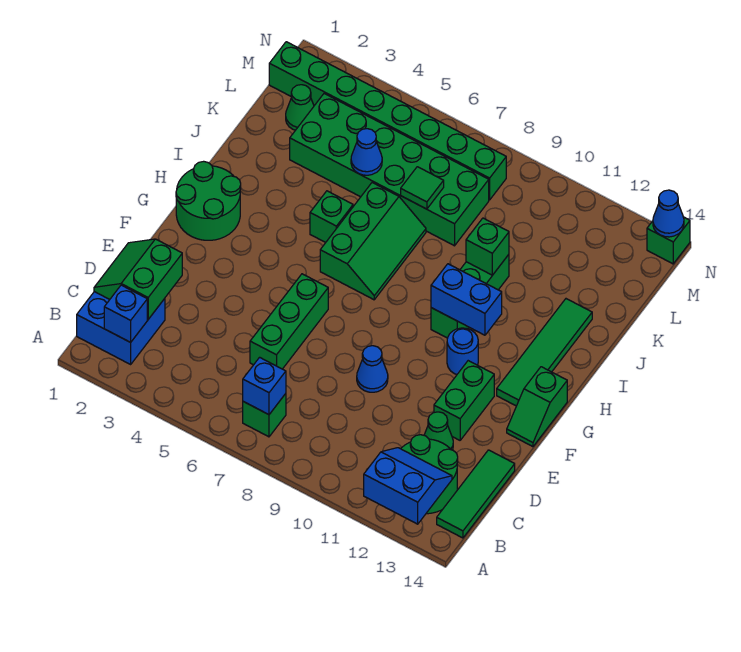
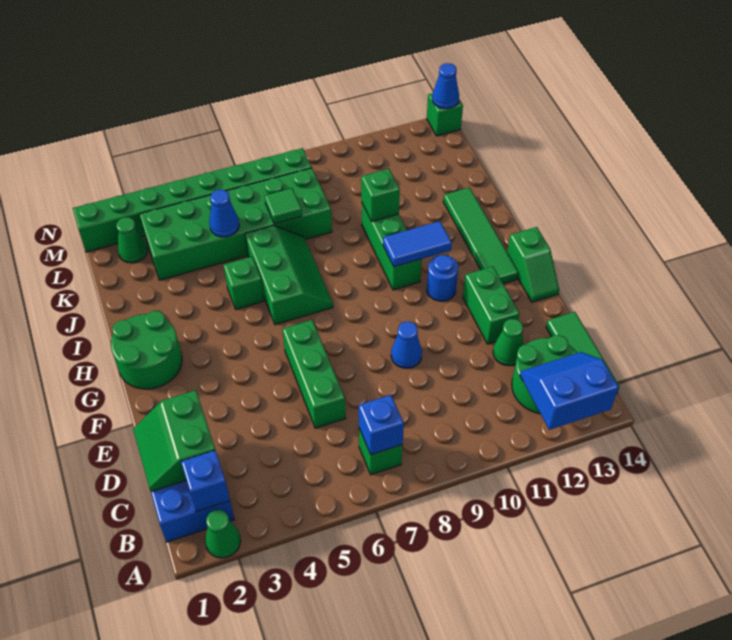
none -> green cone A2 level 1
blue brick H10:H11 level 2 -> blue tile H10:H11 level 2

